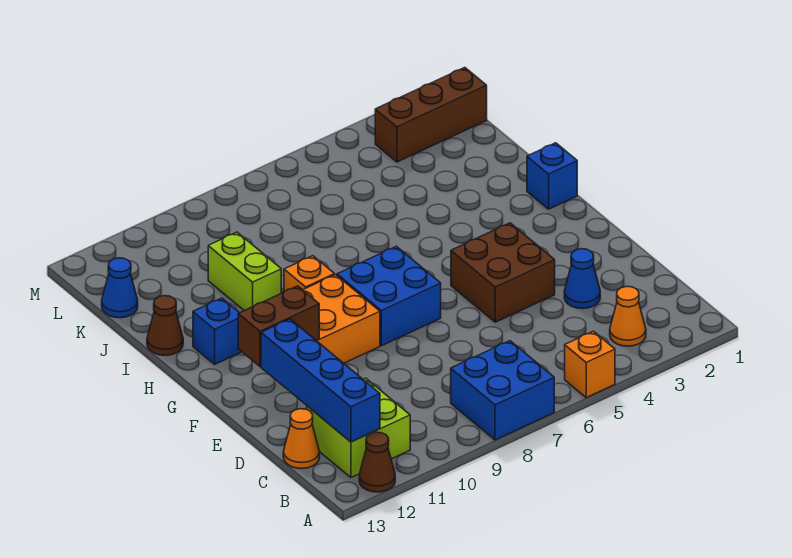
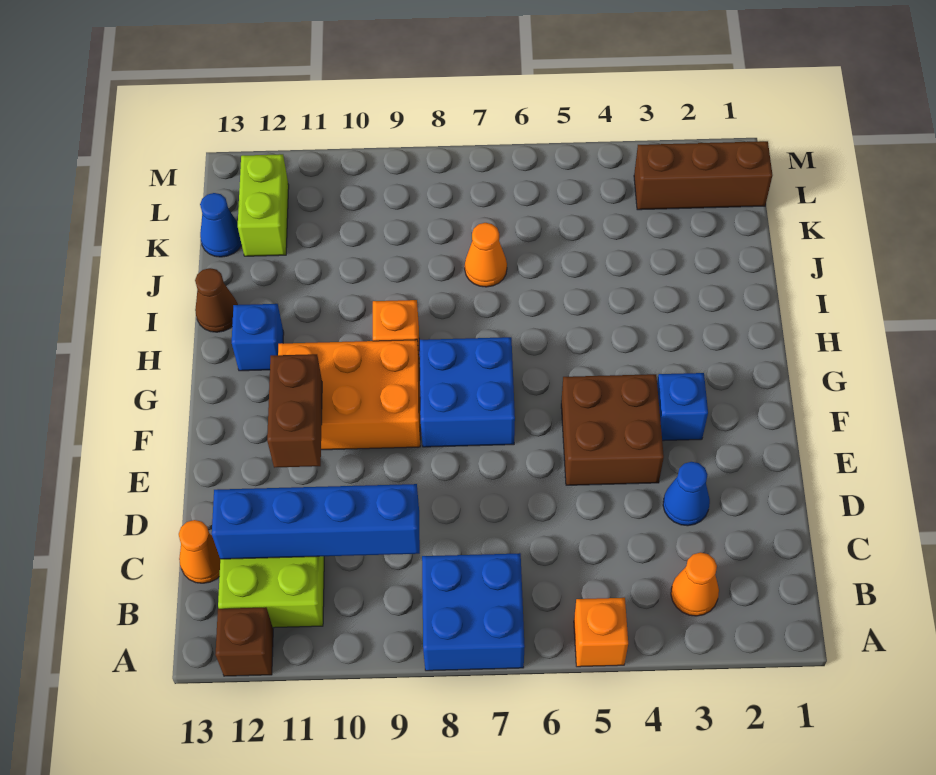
brown cone A12 level 1 -> brown brick A12 level 1
blue brick B12:E12 level 2 -> blue brick C9:C12 level 2
brown brick F11:F12 level 2 -> brown brick E11:F11 level 2
blue brick H1 level 1 -> blue brick F3 level 1
lime brick I10:J10 level 1 -> lime brick K12:L12 level 1
none -> orange cone J7 level 1

